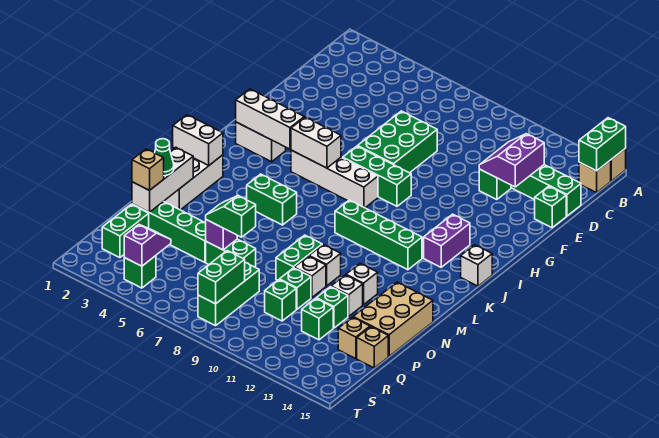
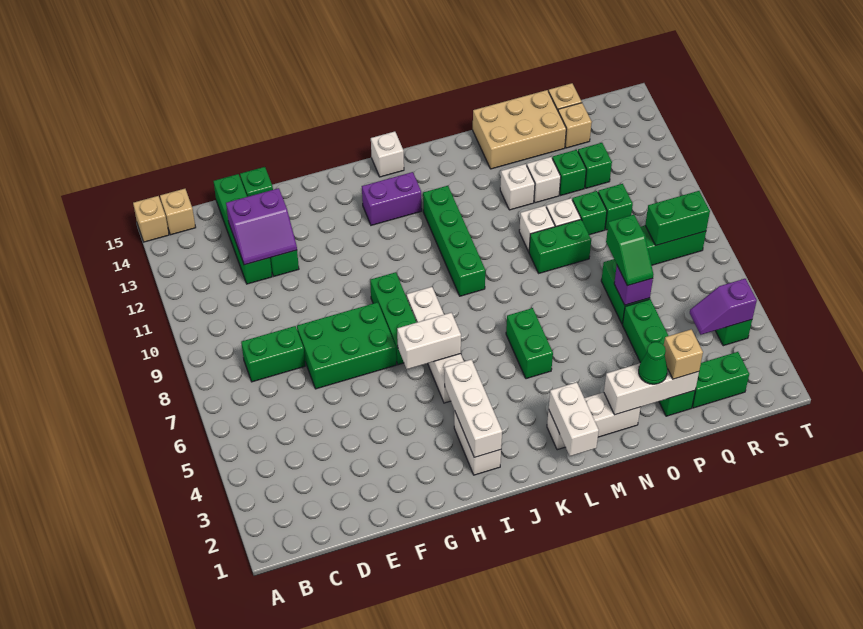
green brick A15:B15 level 2 -> green brick C8:D8 level 1
white brick I5:I6 level 2 -> white brick H6:I6 level 2

